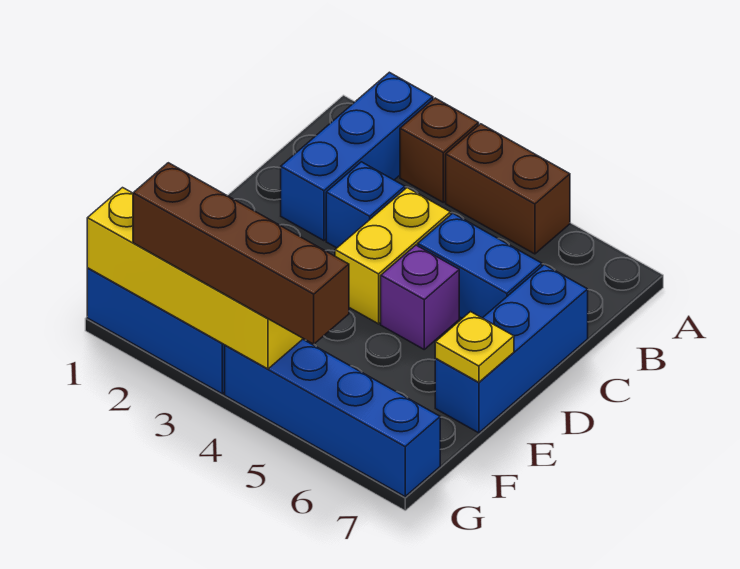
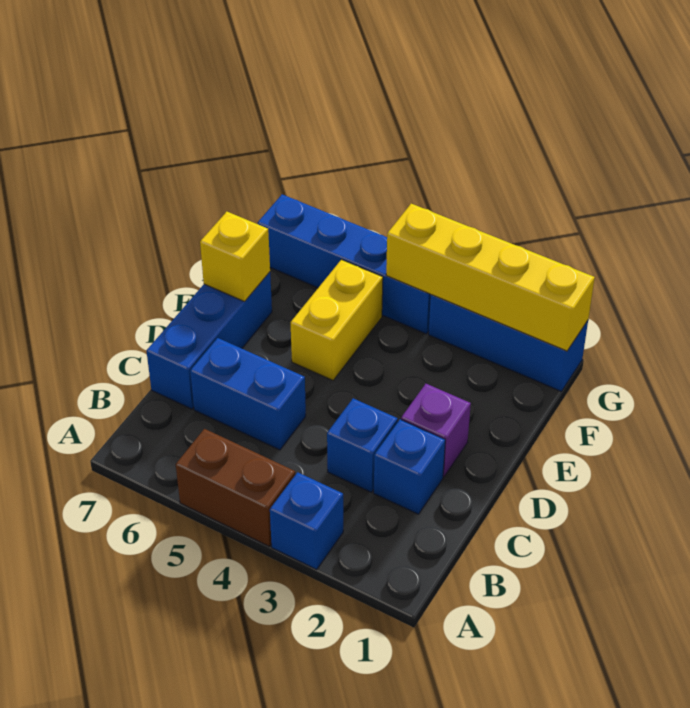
blue brick A2:C2 level 1 -> blue brick C2 level 1
brown brick A3 level 1 -> blue brick A3 level 1
yellow brick C4:D4 level 1 -> yellow brick E5:F5 level 1
purple brick D5 level 1 -> purple brick D2 level 1
yellow plate E7 level 2 -> yellow brick E7 level 2
brown brick G2:G5 level 3 -> none

